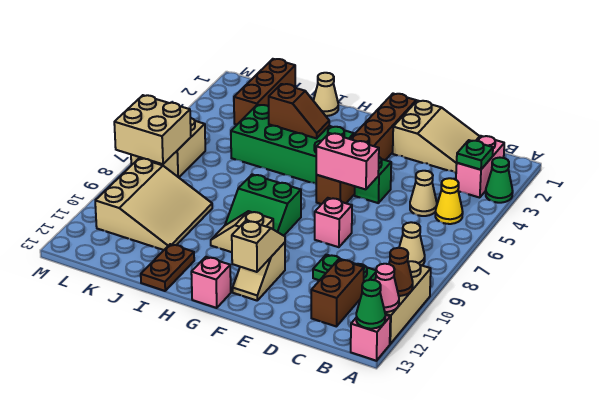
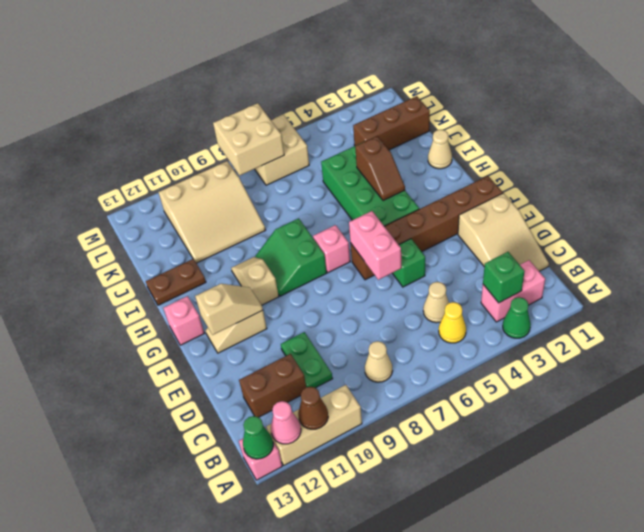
green plate B3 level 2 -> green brick B3 level 2
pink brick E8 level 1 -> pink brick G7 level 1

